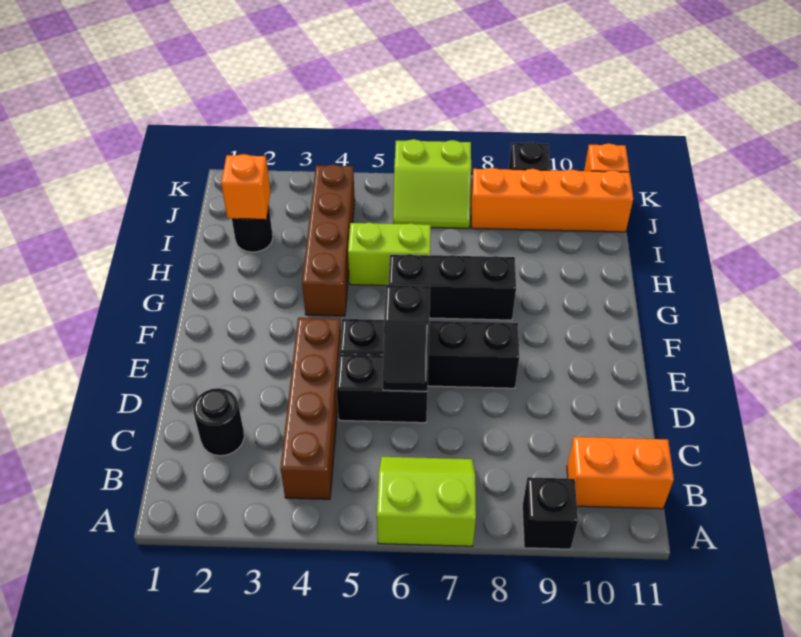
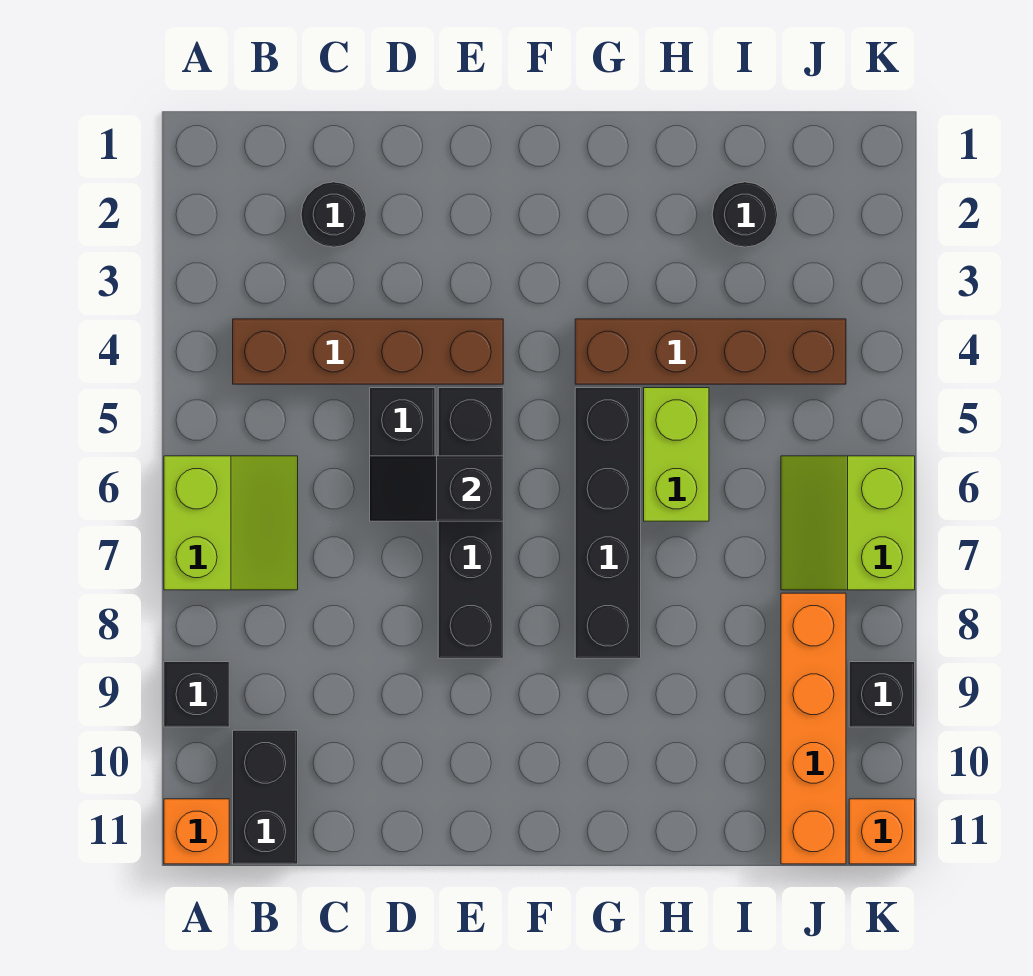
orange brick B10:B11 level 1 -> black brick B10:B11 level 1
black brick G6:G8 level 1 -> black brick G5:G8 level 1
orange brick I2 level 2 -> orange brick A11 level 1

